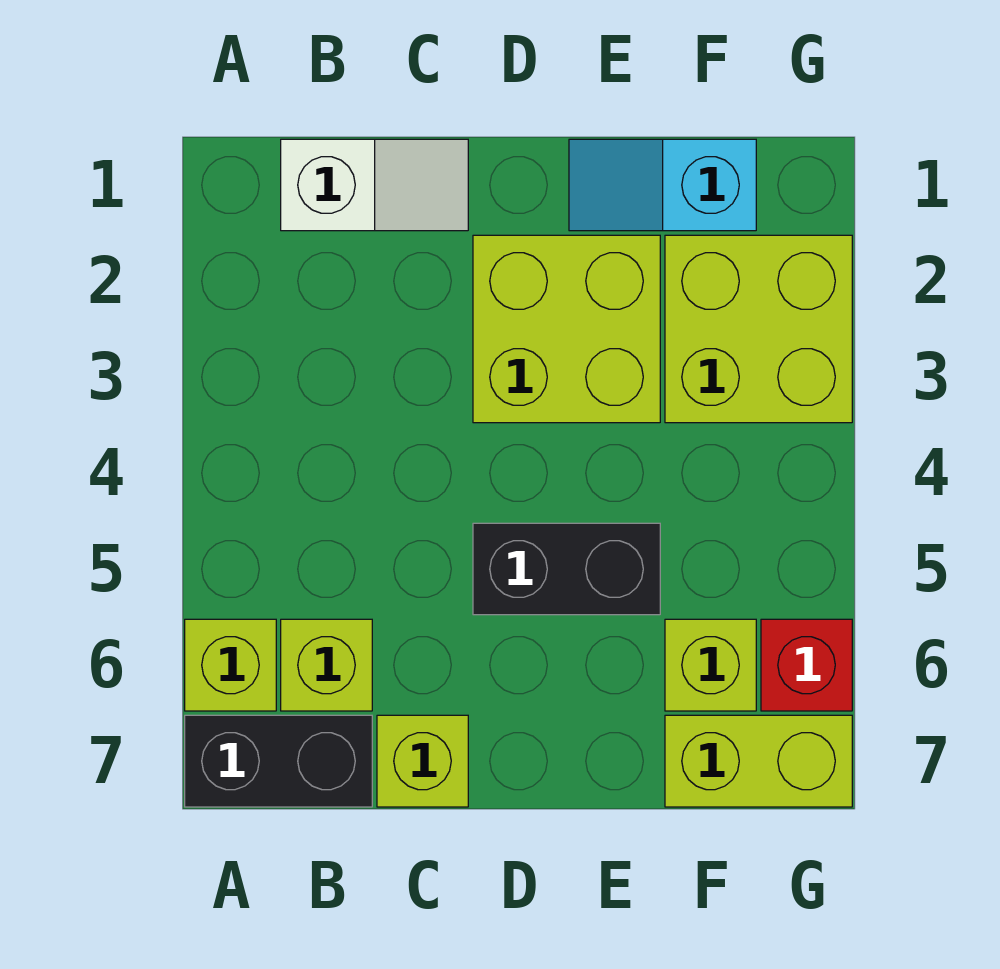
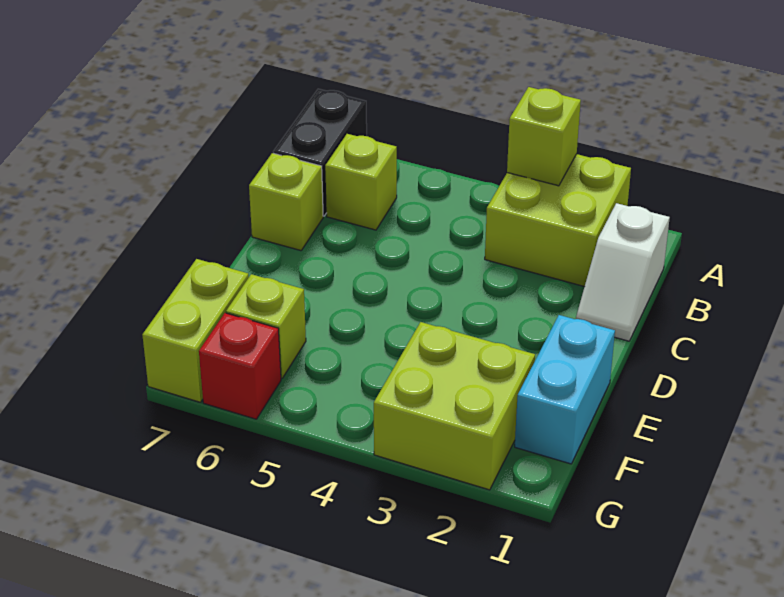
lime brick A6 level 1 -> lime brick A3 level 2
lime brick D2:E3 level 1 -> lime brick A2:B3 level 1
black brick D5:E5 level 1 -> none
cyan slope E1:F1 level 1 top F -> cyan brick E1:F1 level 1

